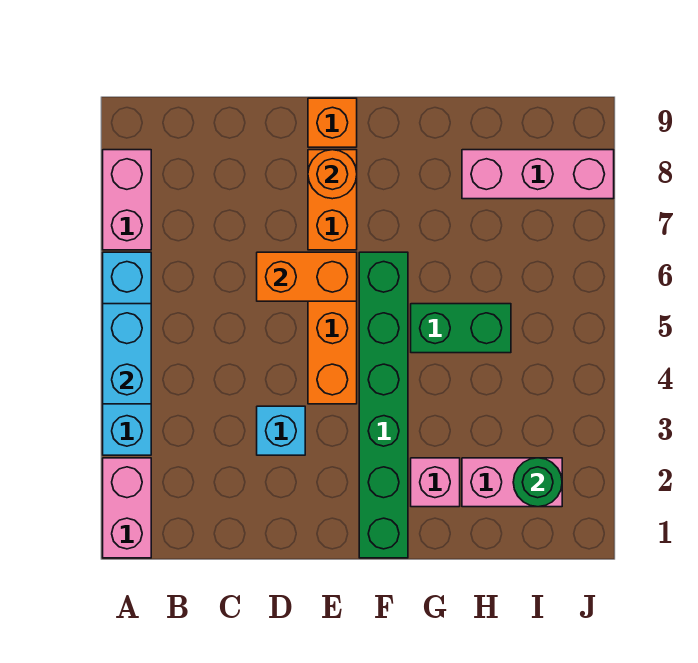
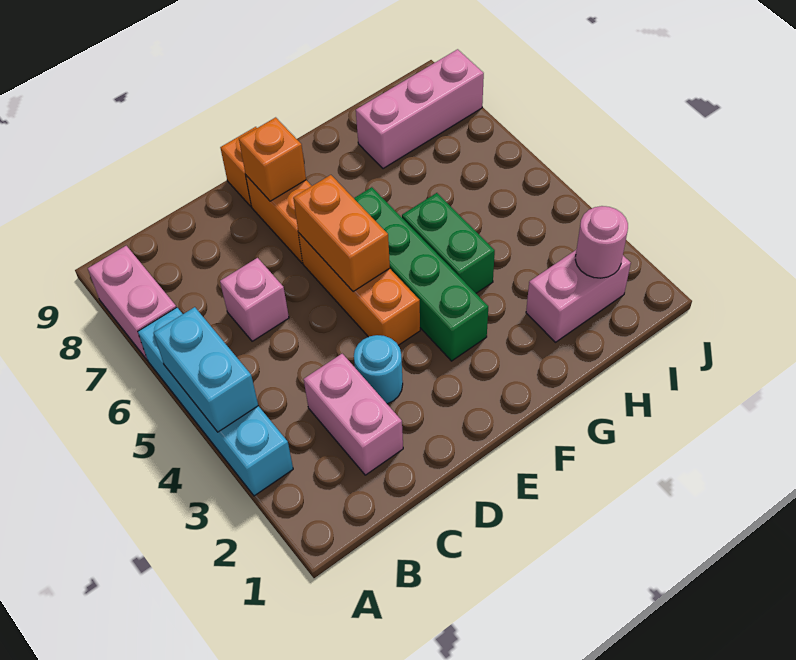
pink brick A1:A2 level 1 -> pink brick C2:C3 level 1
cyan brick D3 level 1 -> cyan round brick D3 level 1
orange brick D6:E6 level 2 -> orange brick E5:E6 level 2
orange round brick E8 level 2 -> orange brick E8 level 2
green brick F1:F6 level 1 -> green brick F3:F6 level 1
pink brick G2 level 1 -> pink brick C6 level 1
green brick G5:H5 level 1 -> green brick G4:G5 level 1
green round brick I2 level 2 -> pink round brick I2 level 2

